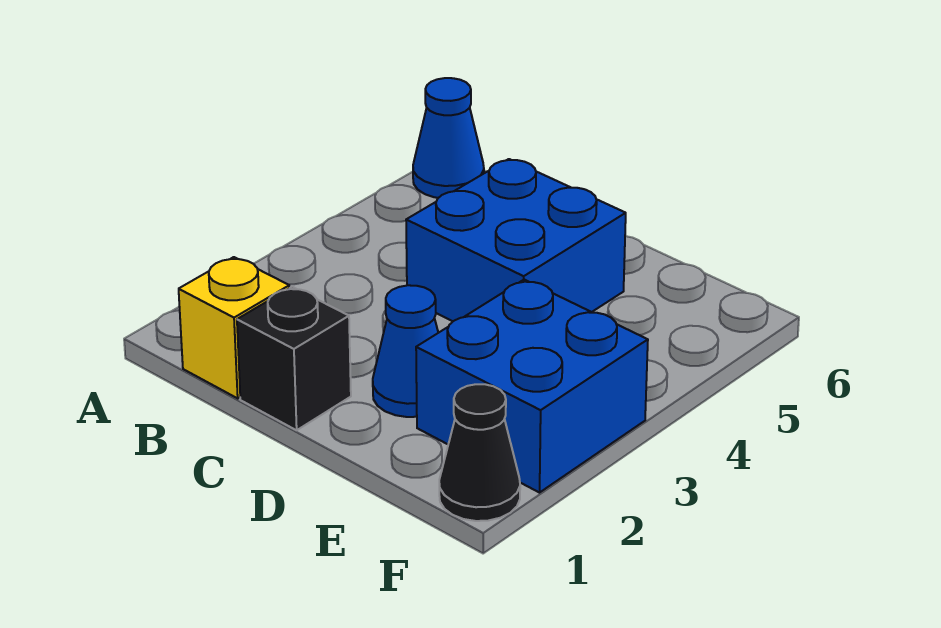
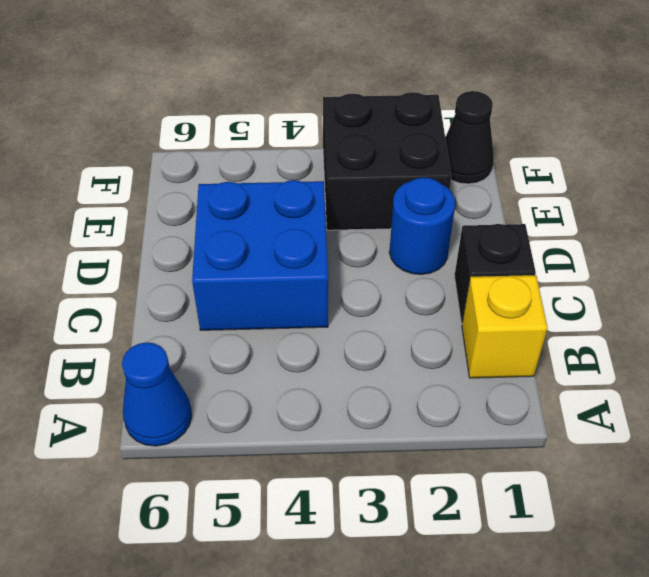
blue cone D2 level 1 -> blue round brick D2 level 1
blue brick E2:F3 level 1 -> black brick E2:F3 level 1

